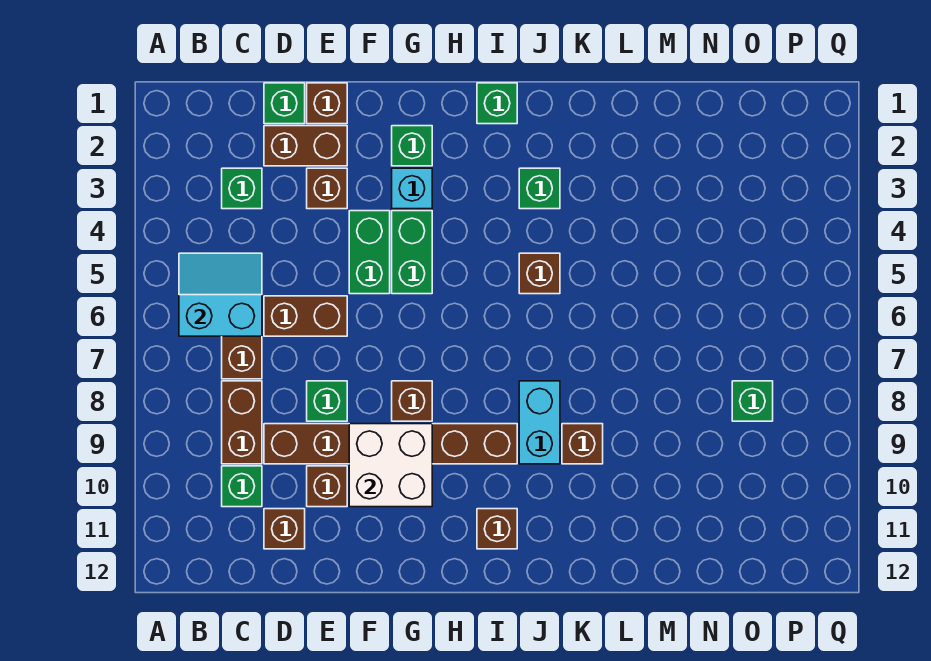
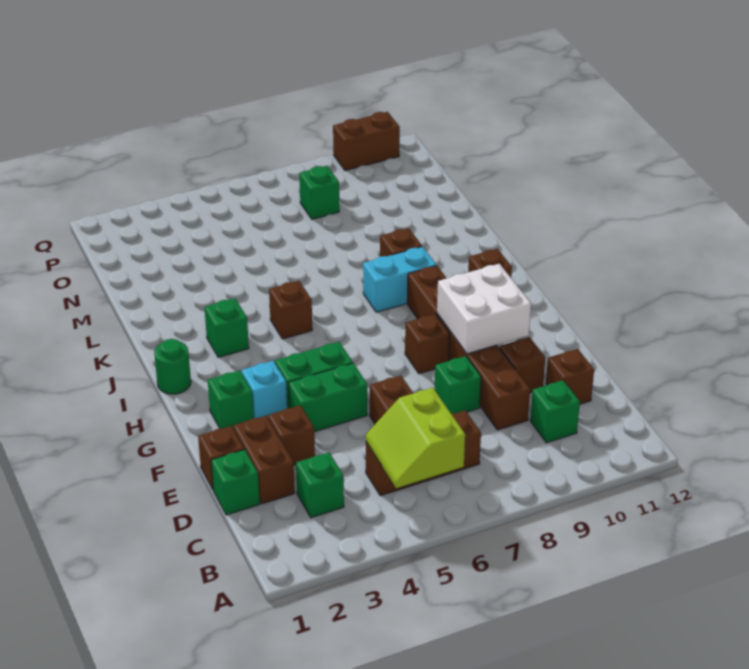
cyan slope B5:C6 level 2 top 6 -> lime slope B5:C6 level 2 top 6
brown brick C8:C9 level 1 -> brown brick Q10:Q11 level 1
green brick I1 level 1 -> green round brick I1 level 1

